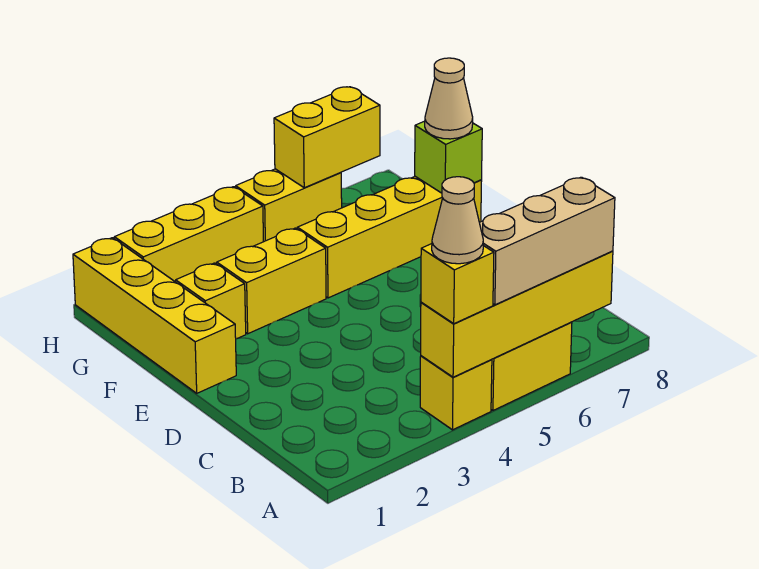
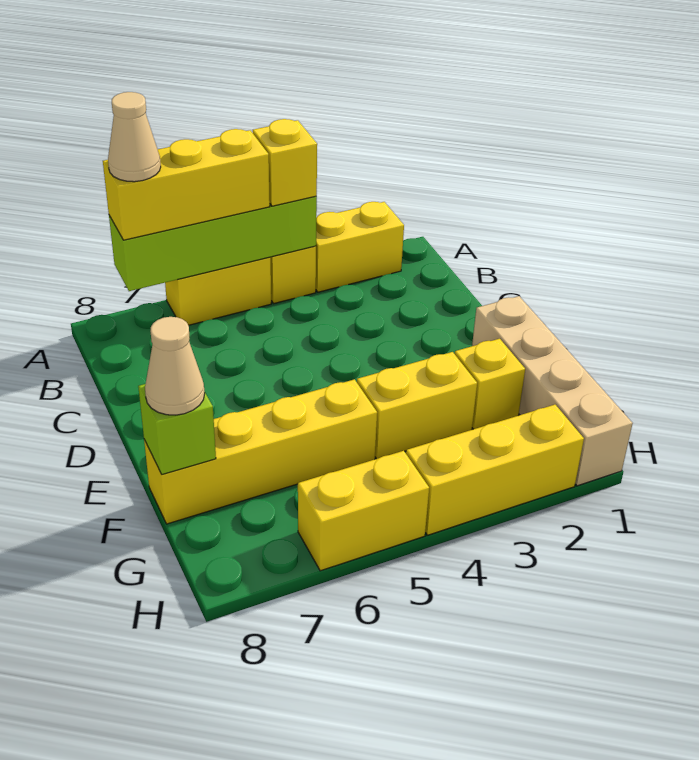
yellow brick A4:A7 level 2 -> lime brick A4:A7 level 2
tan cone A4 level 4 -> tan cone A7 level 4
tan brick A5:A7 level 3 -> yellow brick A5:A7 level 3
yellow brick E1:H1 level 1 -> tan brick E1:H1 level 1
yellow brick H6:H7 level 2 -> yellow brick A2:A3 level 1

